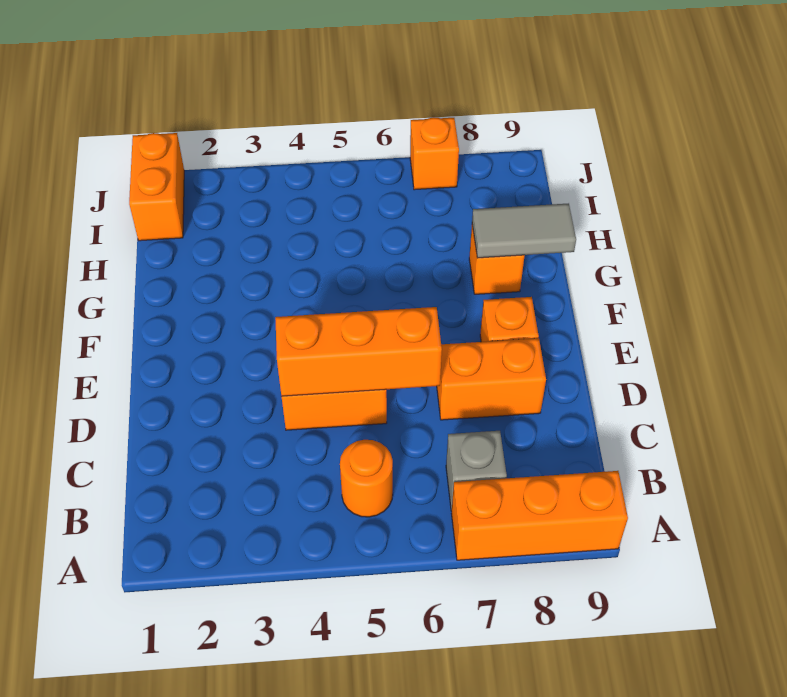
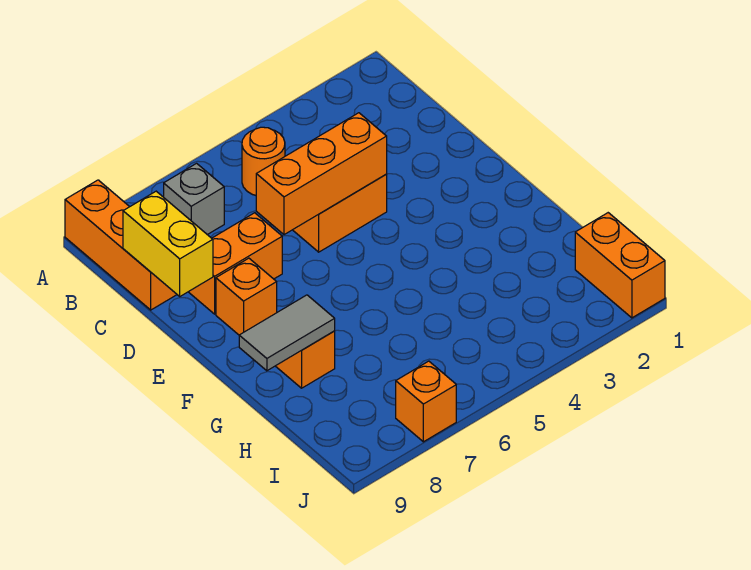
orange brick A7:A9 level 1 -> orange brick A9:C9 level 1
none -> yellow brick C9:D9 level 2

